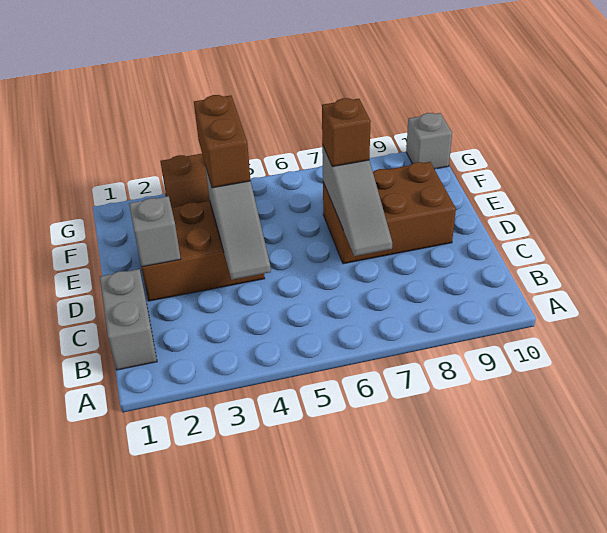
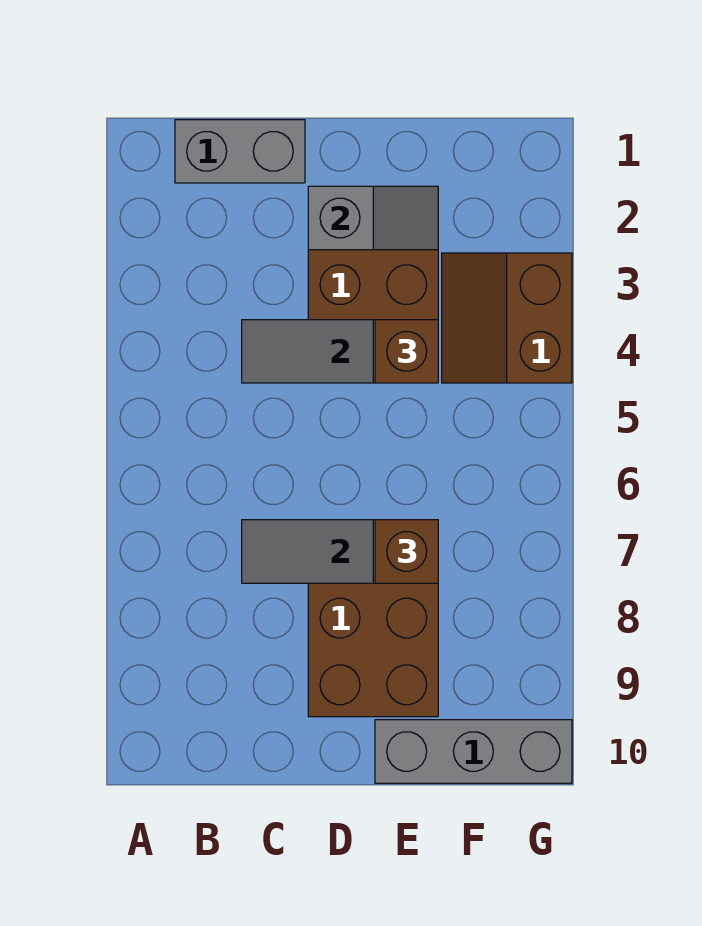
brown brick E4:F4 level 3 -> brown brick E4 level 3
grey brick G10 level 1 -> grey brick E10:G10 level 1

